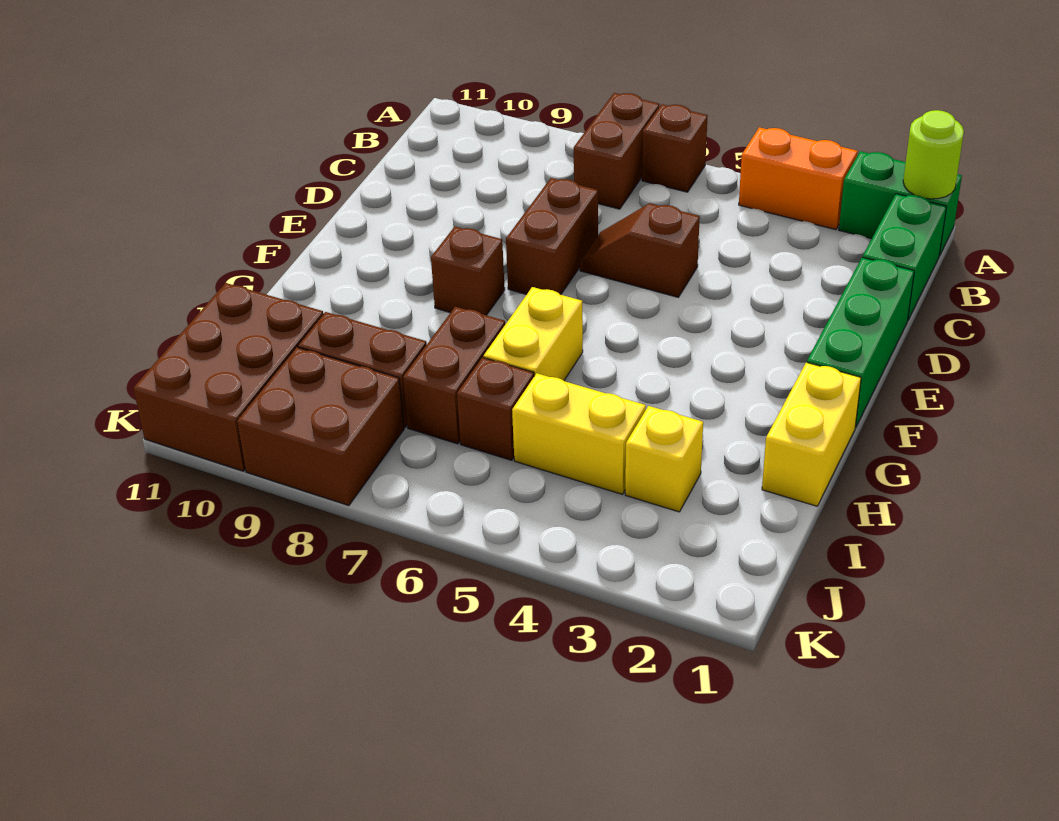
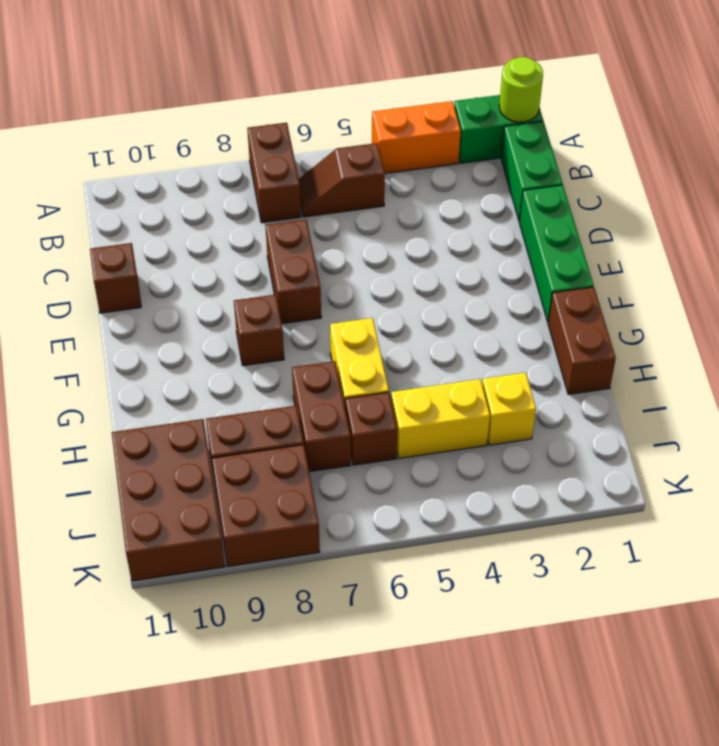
brown brick A6 level 1 -> brown brick D11 level 1
brown slope D5:D6 level 1 top 5 -> brown slope B5:B6 level 1 top 5
yellow brick G1:H1 level 1 -> brown brick G1:H1 level 1

